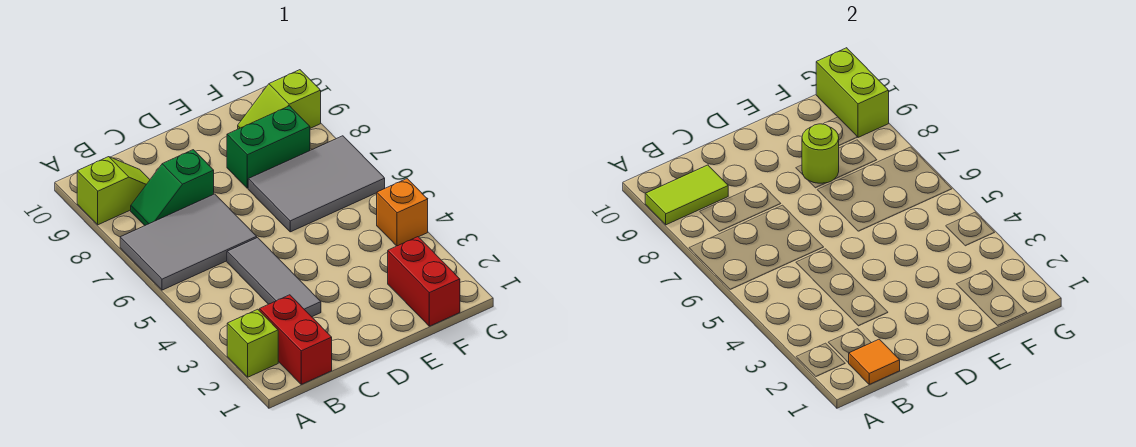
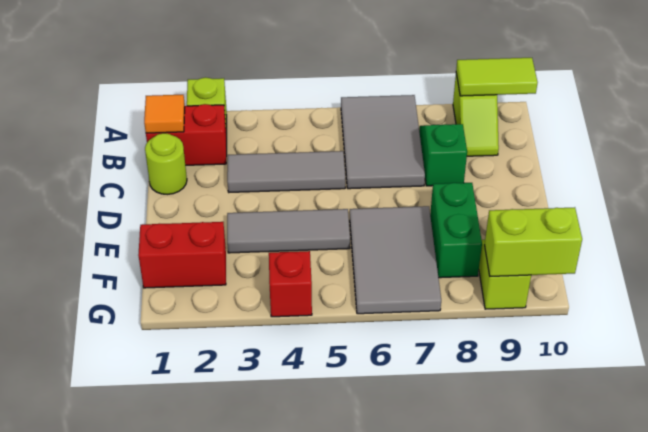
lime tile A9:B9 level 2 -> lime tile A9:A10 level 2
none -> grey tile E3:E5 level 1
lime round brick E8 level 2 -> lime round brick C1 level 1
orange brick G4 level 1 -> red brick G4 level 1

